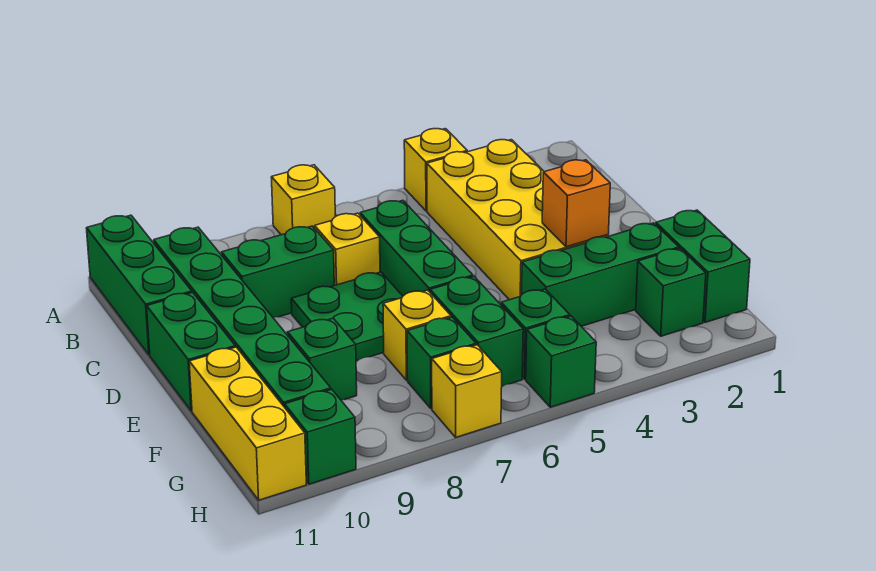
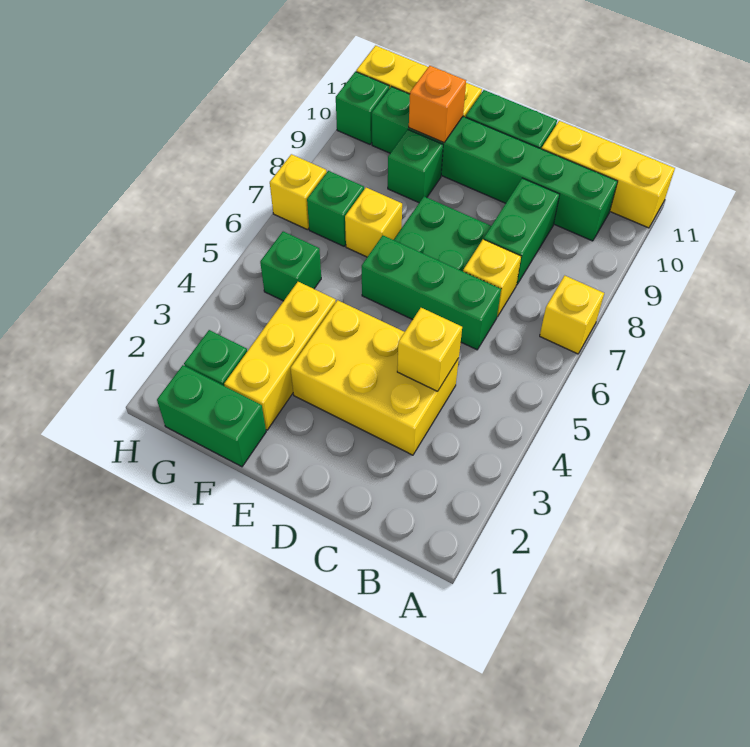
yellow brick A4 level 1 -> yellow brick C4 level 2
green brick A11:C11 level 1 -> yellow brick A11:C11 level 1
yellow brick B3:E4 level 1 -> yellow brick C3:E4 level 1
orange brick E3 level 2 -> orange brick F10 level 2
green brick F2:F4 level 1 -> yellow brick F2:F4 level 1
green brick F6:G6 level 1 -> none
green brick H5 level 1 -> none

